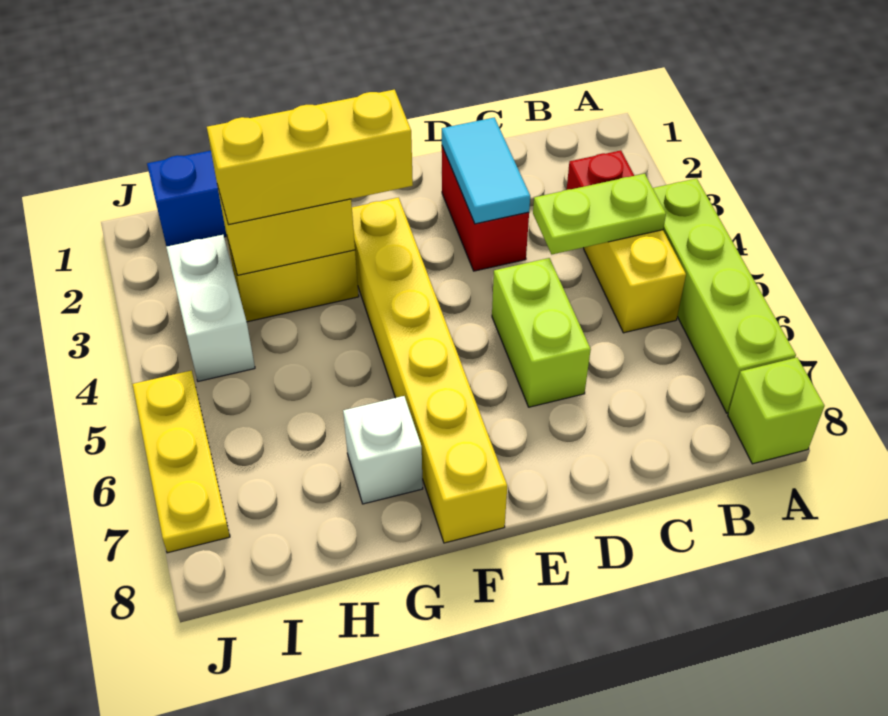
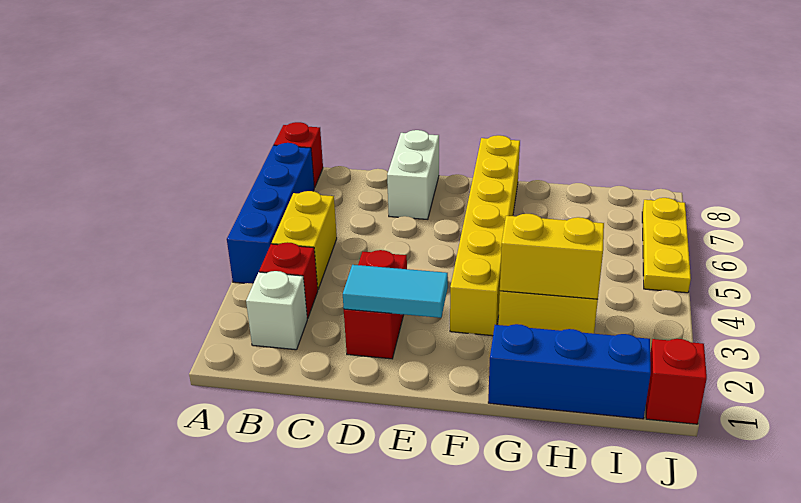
lime brick A4:A7 level 1 -> blue brick A4:A7 level 1
lime brick A8 level 1 -> red brick A8 level 1
lime plate B4:C4 level 2 -> none
cyan tile D2:D3 level 2 -> cyan tile D2:E2 level 2
lime brick D5:D6 level 1 -> none
yellow brick F3:H3 level 3 -> none
white brick G7 level 1 -> white brick B2 level 1
white brick I3:I4 level 1 -> white brick D7:D8 level 1
none -> red brick J1 level 1

